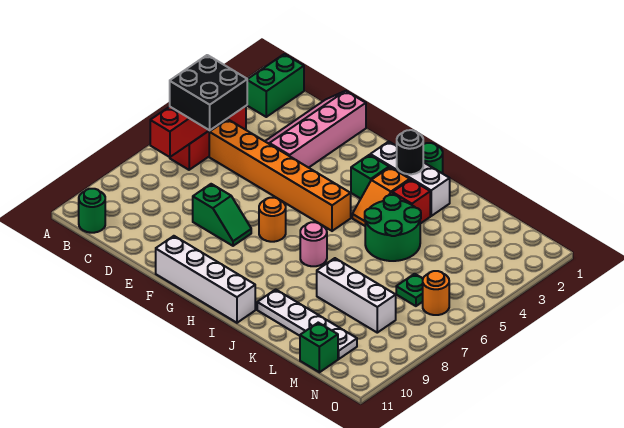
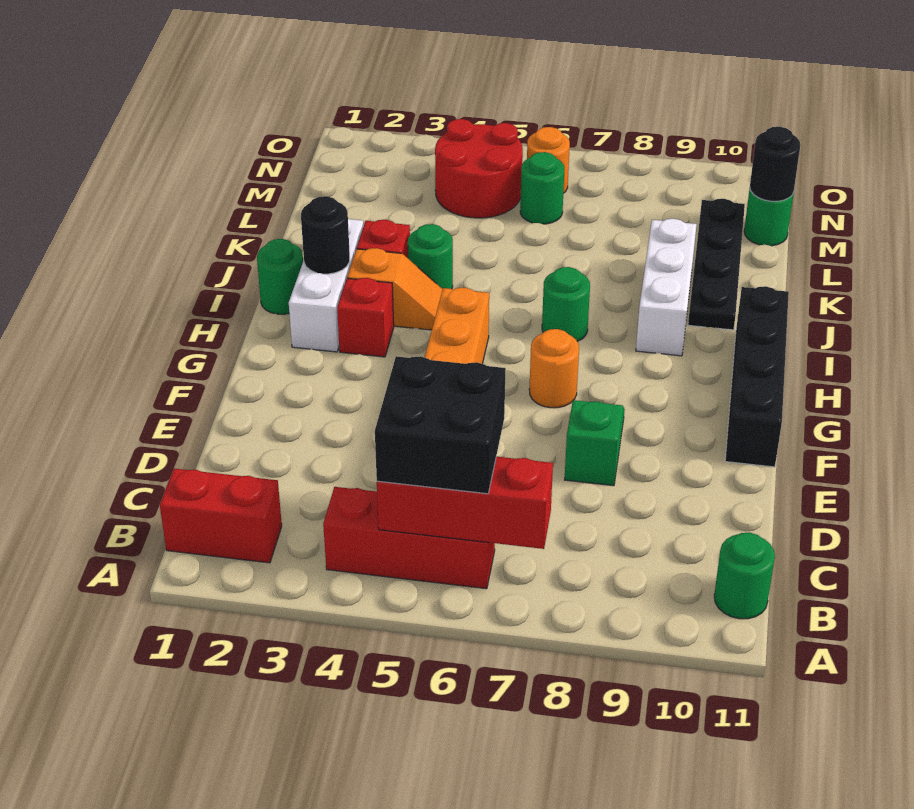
green brick B1:B2 level 1 -> red brick B1:B2 level 1
pink slope D1:E4 level 1 top E -> none
white brick F11:I11 level 1 -> black brick F11:I11 level 1
green brick H3 level 1 -> red brick H3 level 1
pink round brick I7 level 1 -> green round brick I7 level 1
green round brick J4:K5 level 1 -> green round brick J4 level 1
white plate J10:M10 level 1 -> black plate J10:M10 level 1
white brick K8:M8 level 1 -> white brick I9:K9 level 1
none -> red round brick M4:N5 level 1
green plate M6 level 1 -> green round brick M6 level 1
green brick M11 level 1 -> green round brick M11 level 1
none -> black round brick M11 level 2

